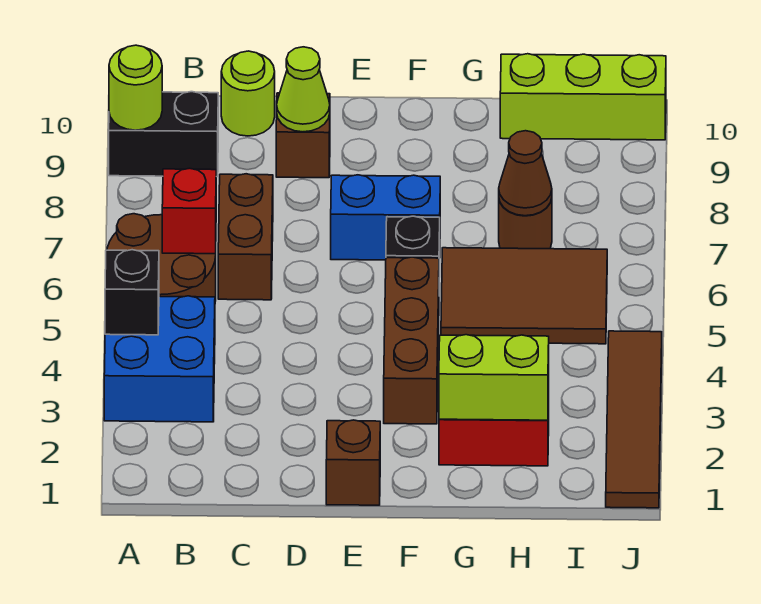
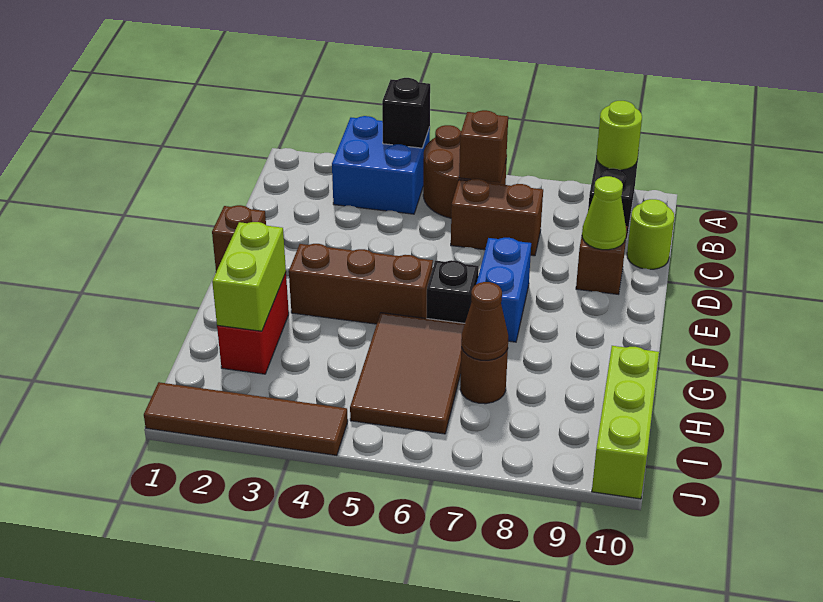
red brick B6 level 2 -> brown brick B6 level 2

